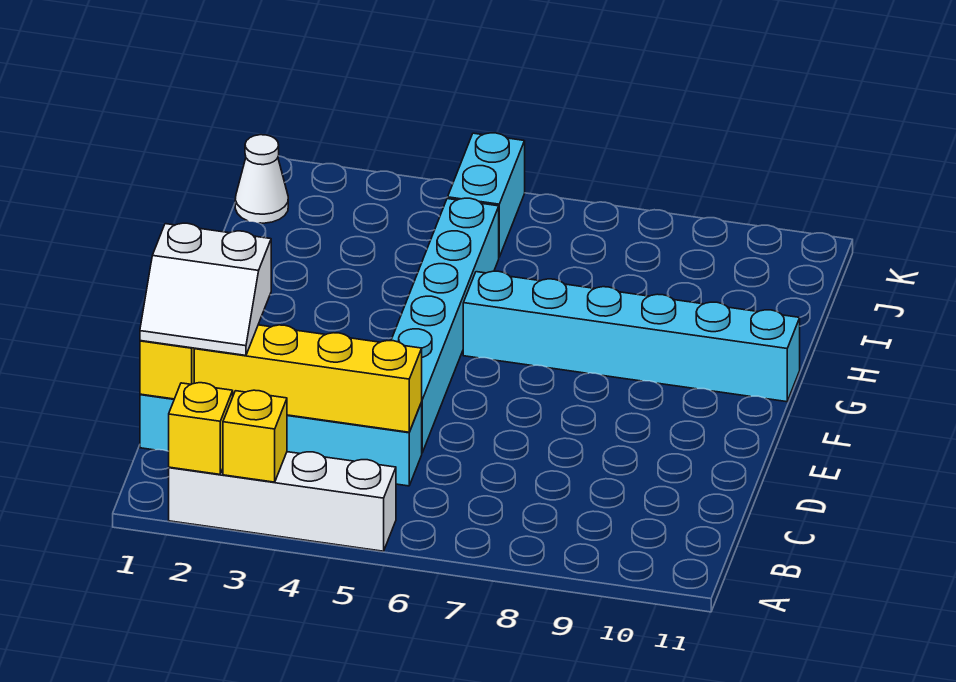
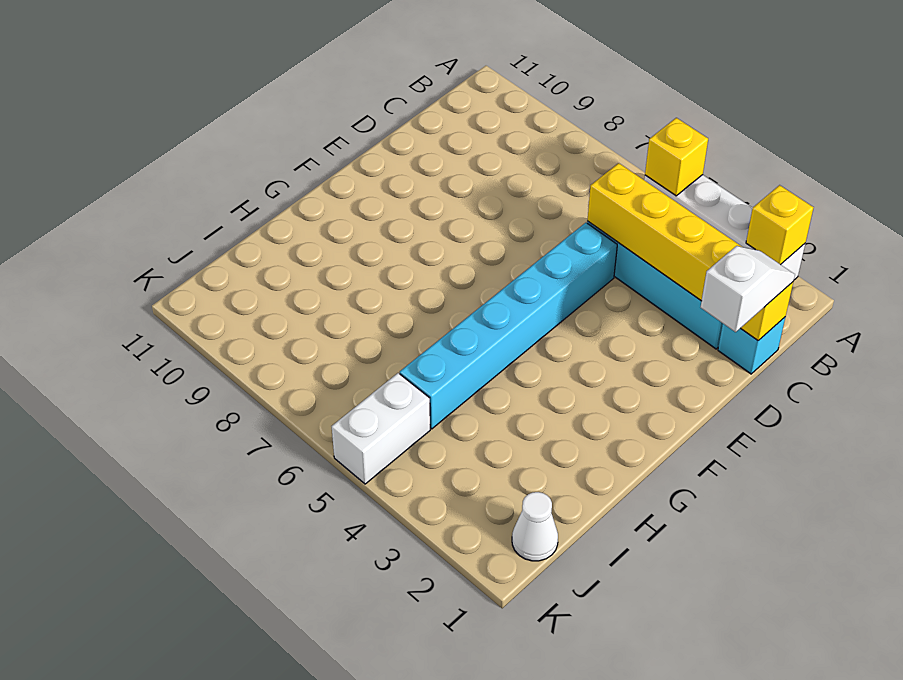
yellow brick A3 level 2 -> yellow brick A5 level 2
white slope C1:D2 level 3 top D -> white slope C1:D1 level 3 top D
cyan brick G6:G11 level 1 -> none
cyan brick J5:K5 level 1 -> white brick J5:K5 level 1

